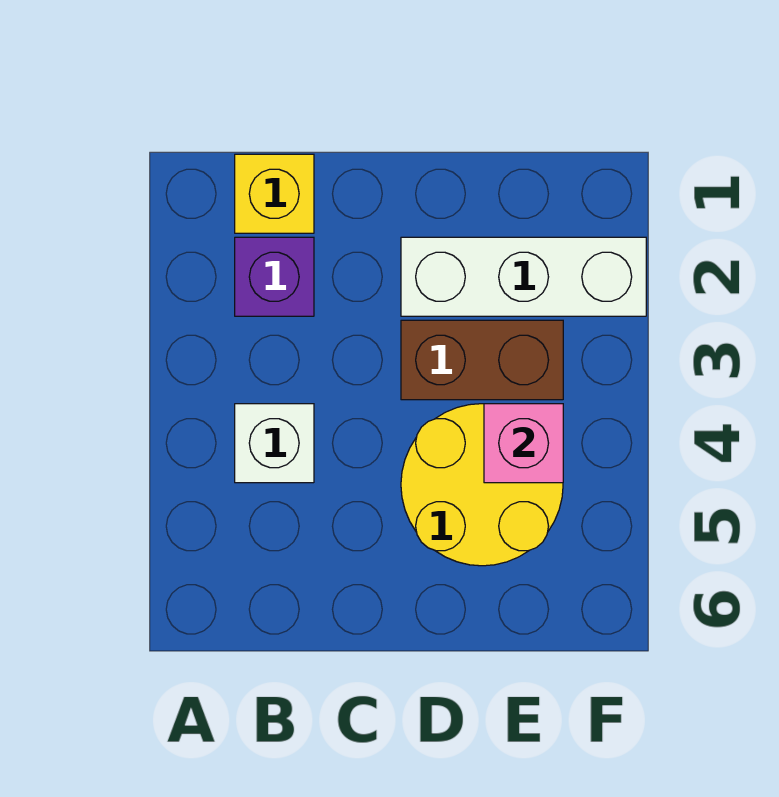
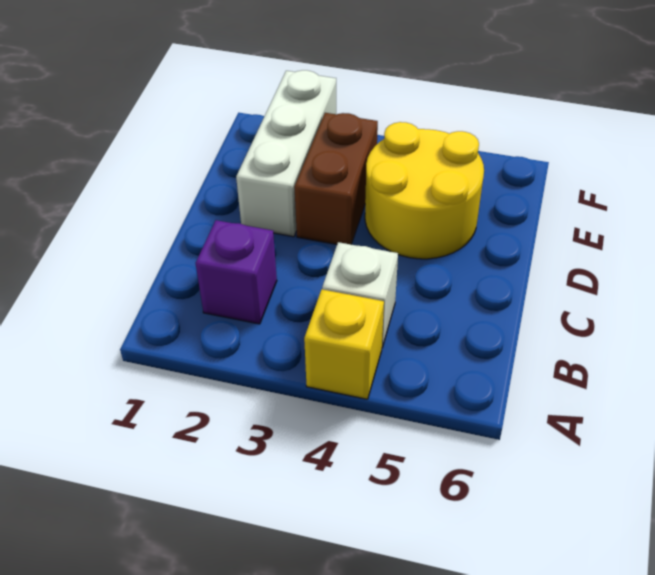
yellow brick B1 level 1 -> yellow brick A4 level 1
pink brick E4 level 2 -> none

